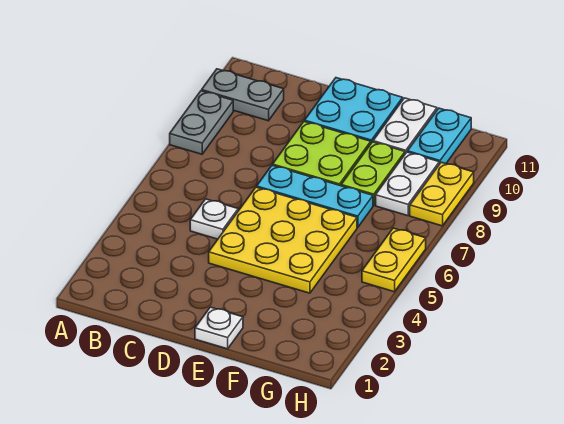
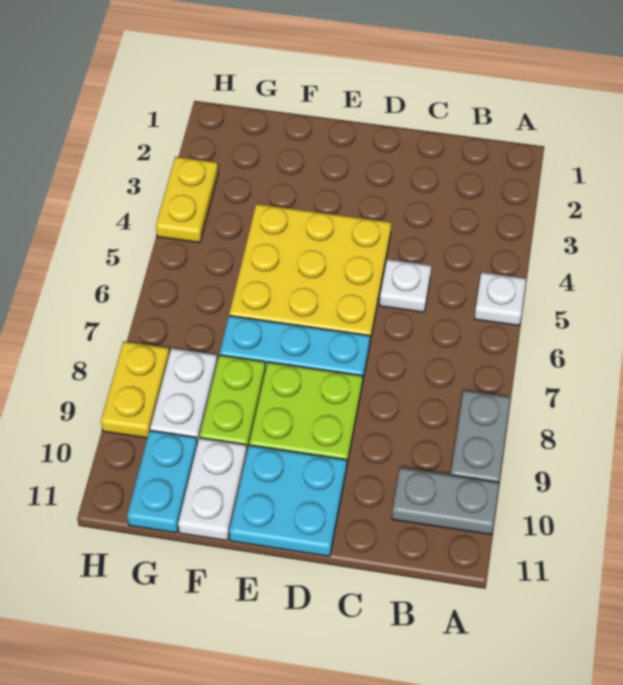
white plate E1 level 1 -> white plate A5 level 1
yellow plate H5:H6 level 1 -> yellow plate H3:H4 level 1

